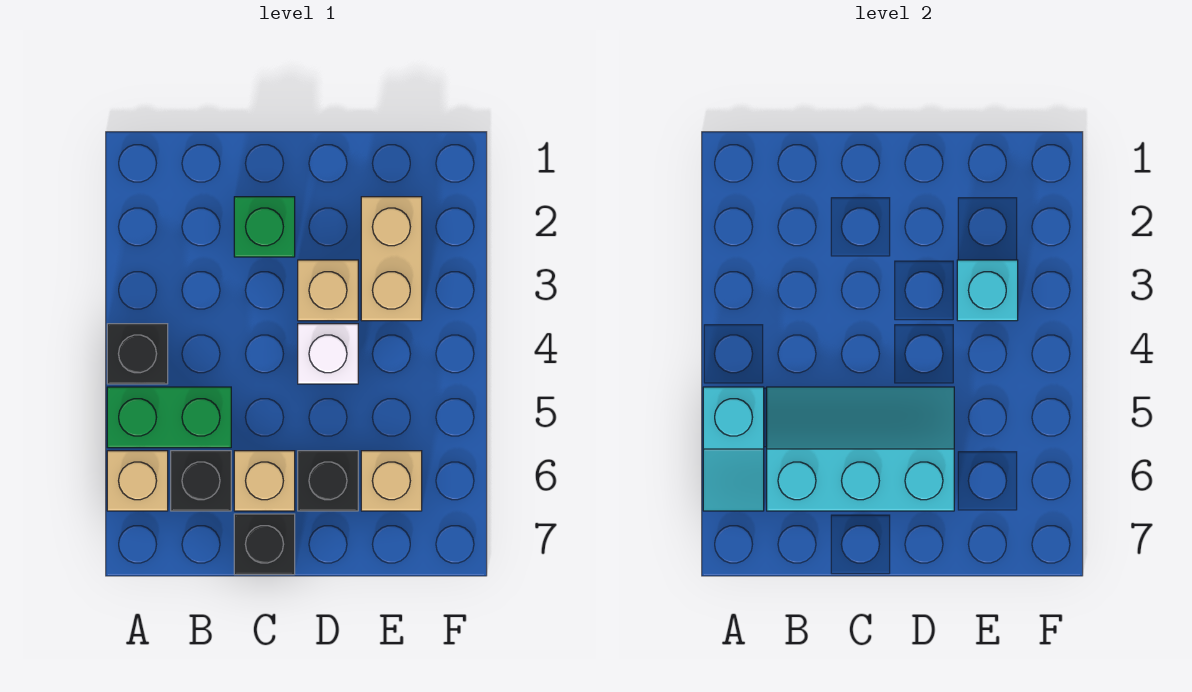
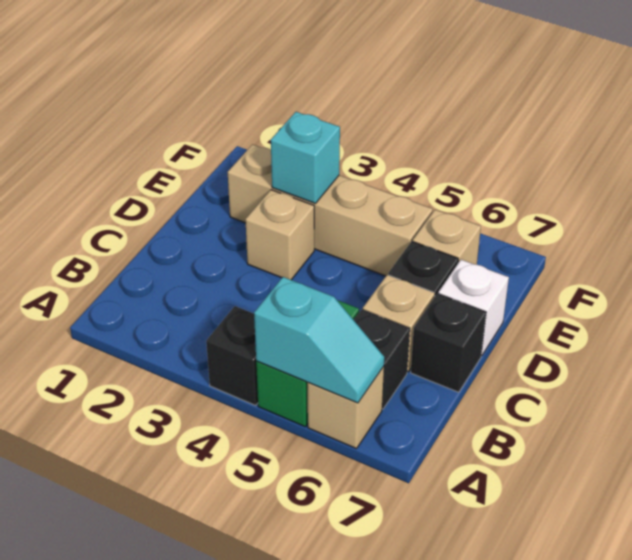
cyan slope B5:D6 level 2 top 6 -> none
green brick C2 level 1 -> none
white brick D4 level 1 -> white brick D7 level 1
tan brick E2:E3 level 1 -> tan brick E2:E5 level 1

